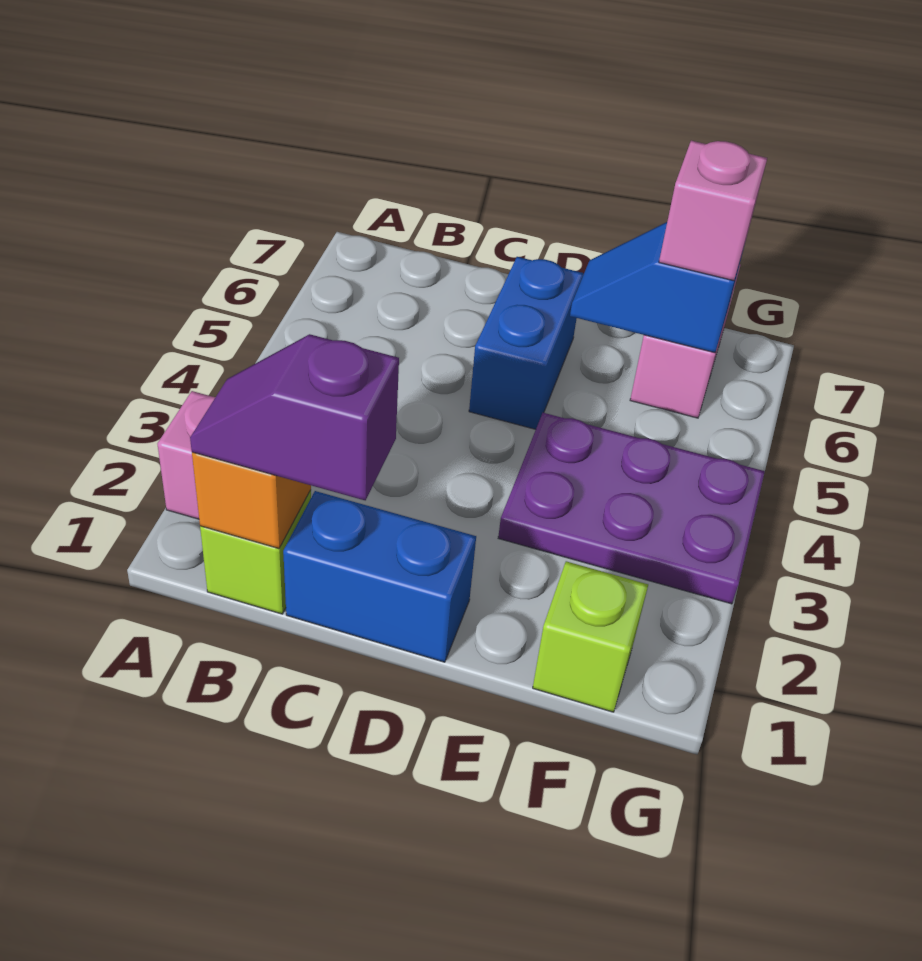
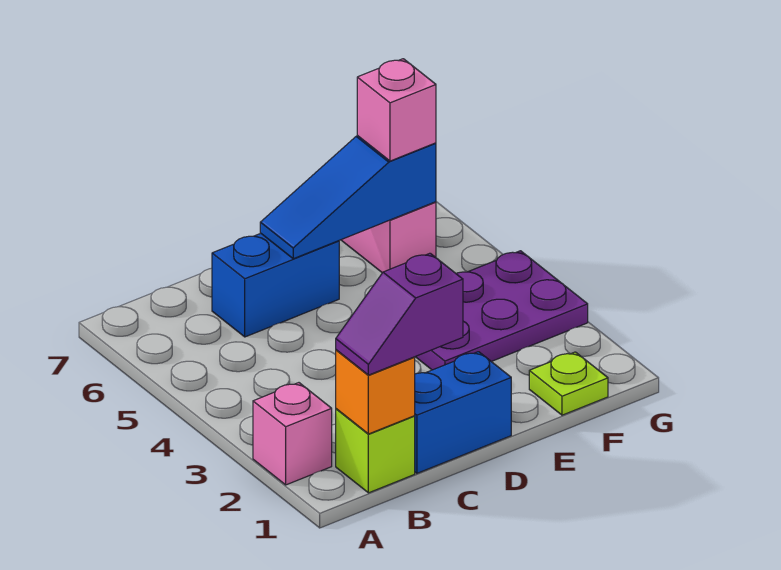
blue brick D5:D6 level 1 -> blue brick C6:D6 level 1
blue slope E6:F6 level 2 top F -> blue slope D6:F6 level 2 top F
lime brick F1 level 1 -> lime plate F1 level 1

